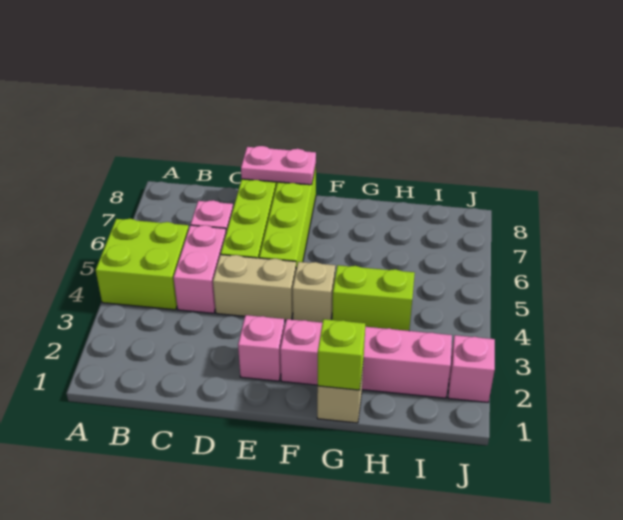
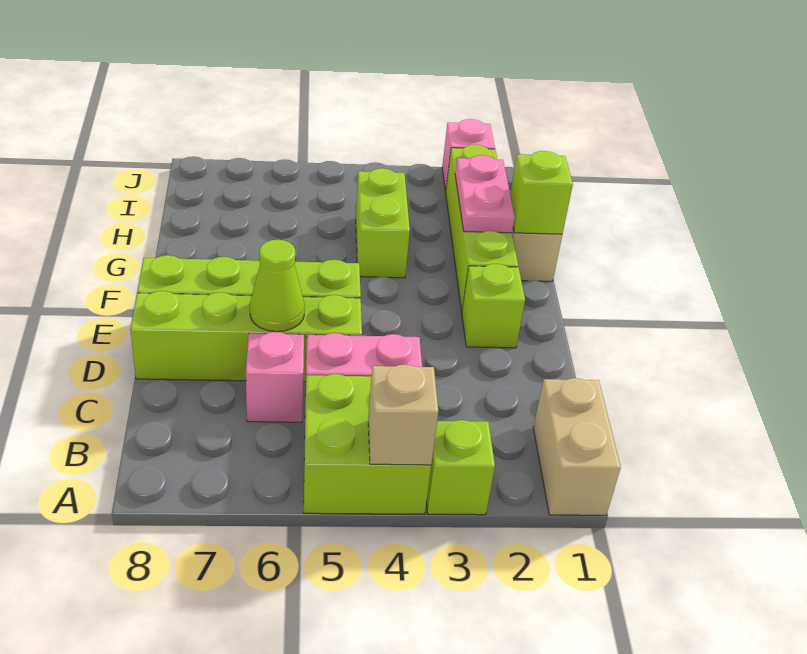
none -> lime brick A3 level 1
tan brick D4:E4 level 1 -> tan brick A1:B1 level 1
none -> lime cone D6 level 2
pink plate D8:E8 level 2 -> pink plate G2:H2 level 2
pink brick E2 level 1 -> lime brick E2 level 1
pink brick F2:I2 level 1 -> lime brick F2:I2 level 1
tan brick F4 level 1 -> tan brick A4 level 2

